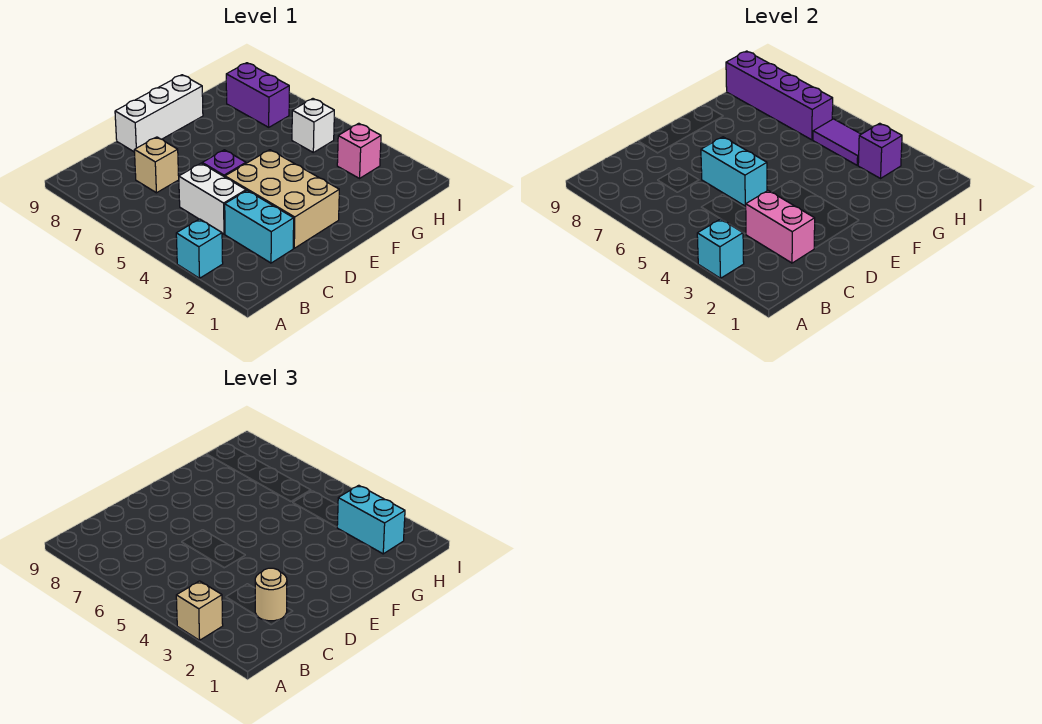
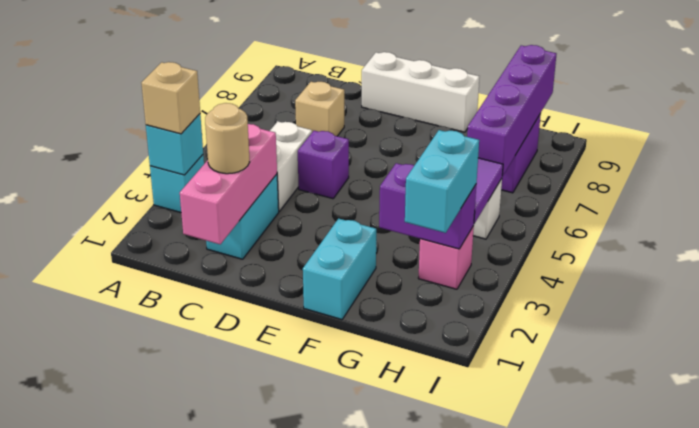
pink brick C2:C3 level 2 -> pink brick C1:C3 level 2
tan brick D2:E4 level 1 -> none
cyan brick D5:D6 level 2 -> cyan brick F1:F2 level 1
purple brick H3 level 2 -> purple brick G3:H3 level 2

